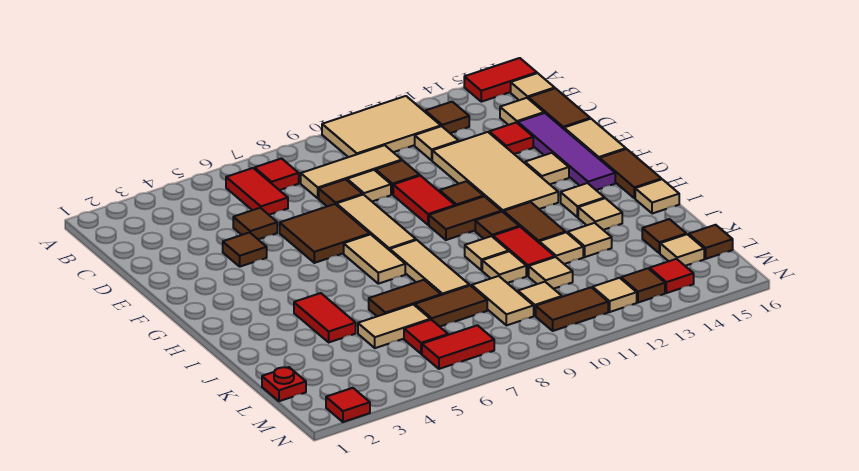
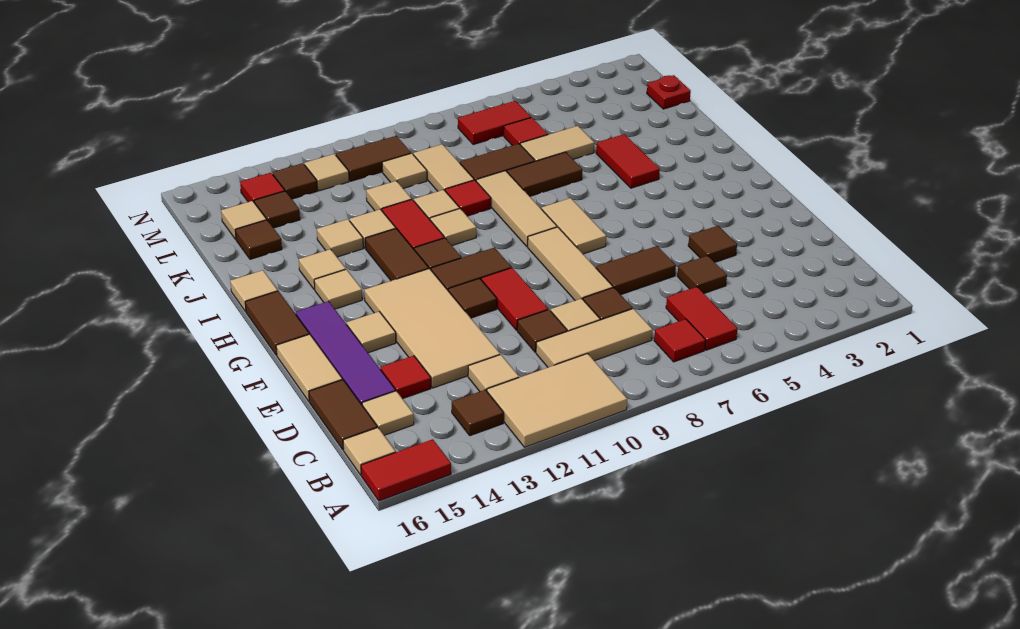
brown tile E6:F7 level 1 -> brown tile E6:E7 level 1
brown tile L16 level 1 -> brown tile L14 level 1
red tile N2 level 1 -> red tile J9 level 1

